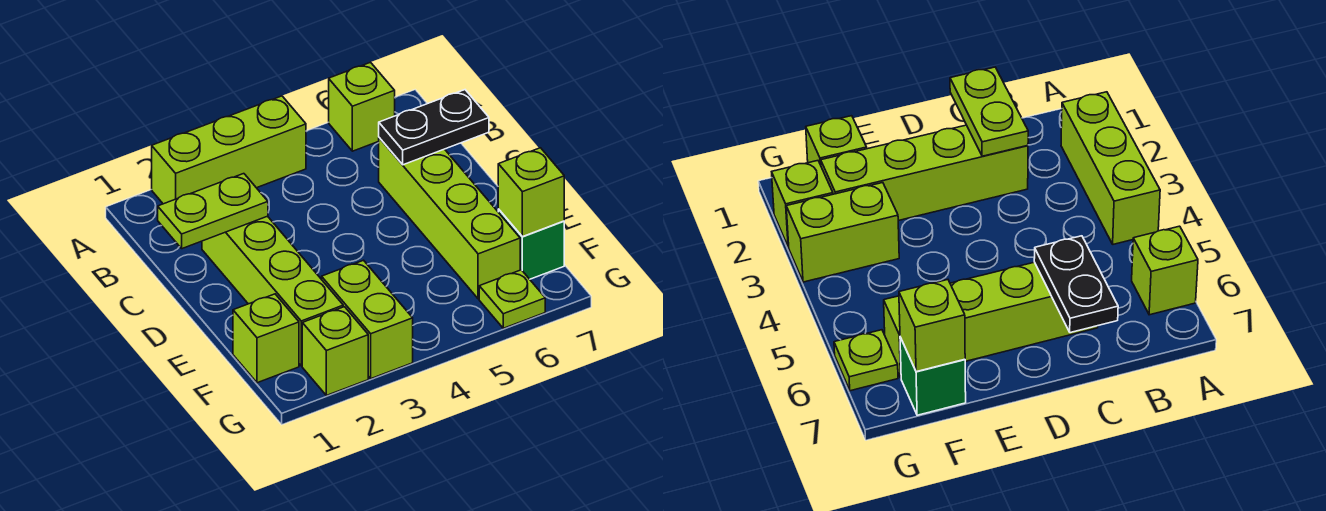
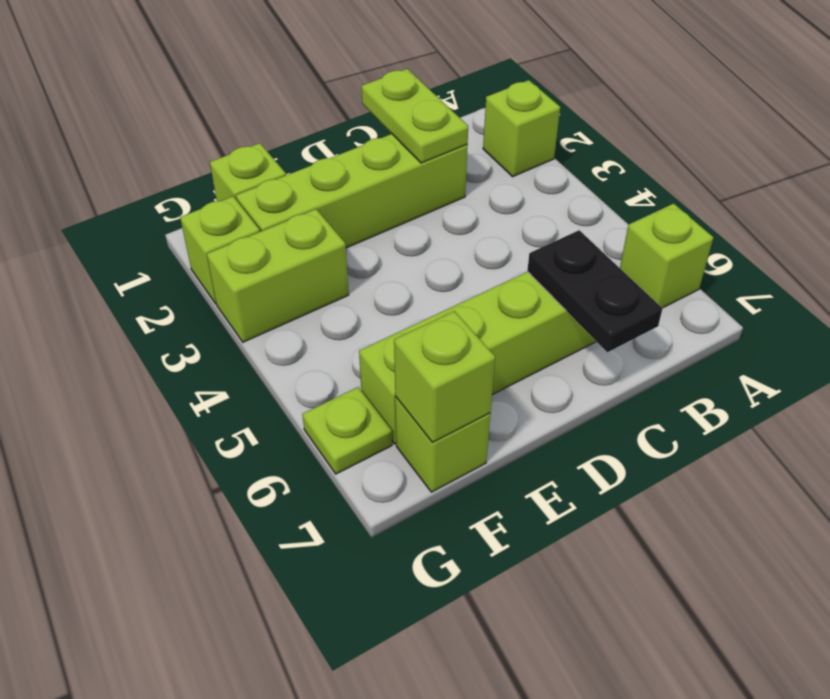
lime brick A2:A4 level 1 -> lime brick A2 level 1
green brick F7 level 1 -> lime brick F7 level 1

